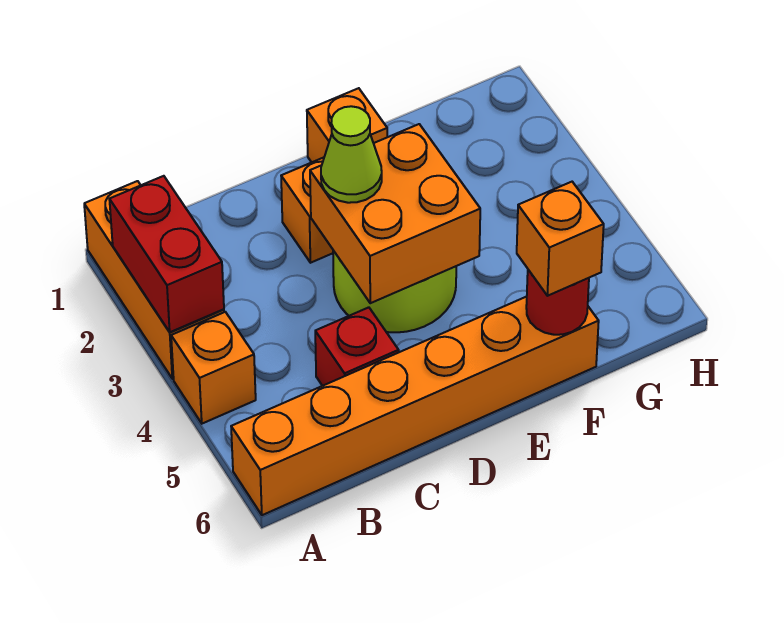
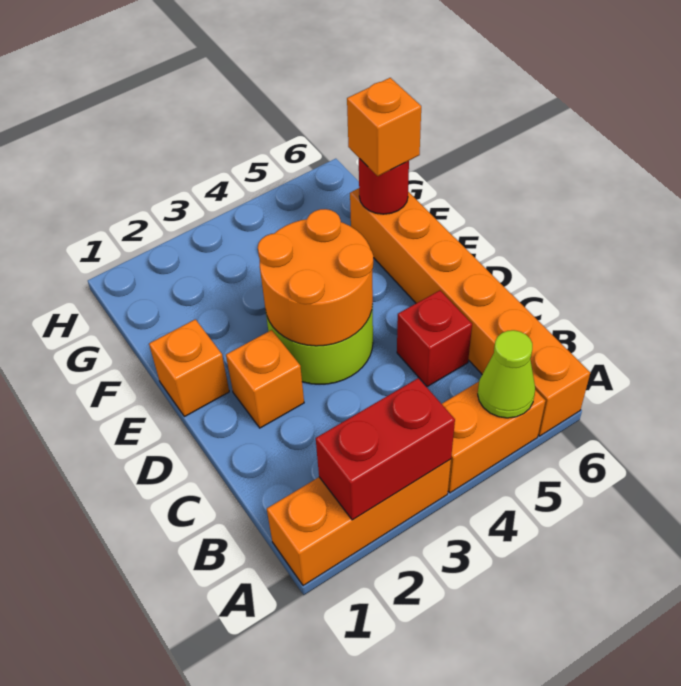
orange brick A4 level 1 -> orange brick A4:A5 level 1
orange brick D3:E4 level 2 -> orange round brick D3:E4 level 2
lime cone D3 level 3 -> lime cone A5 level 2

